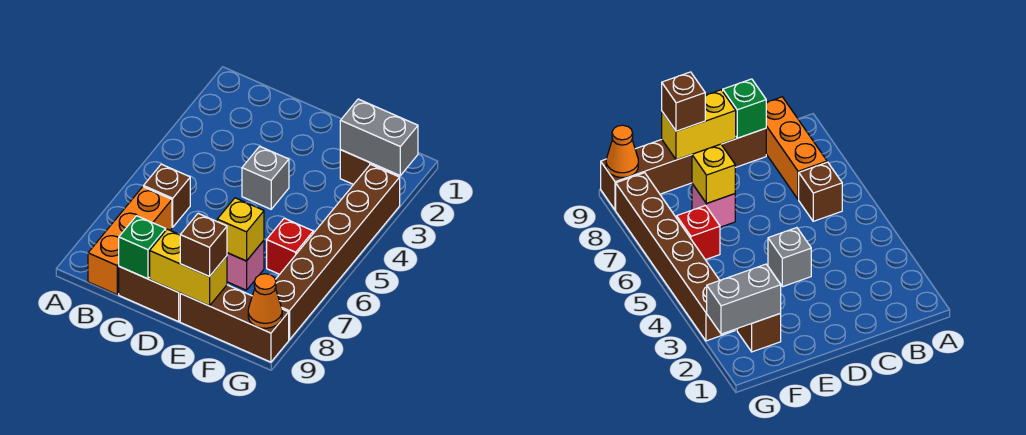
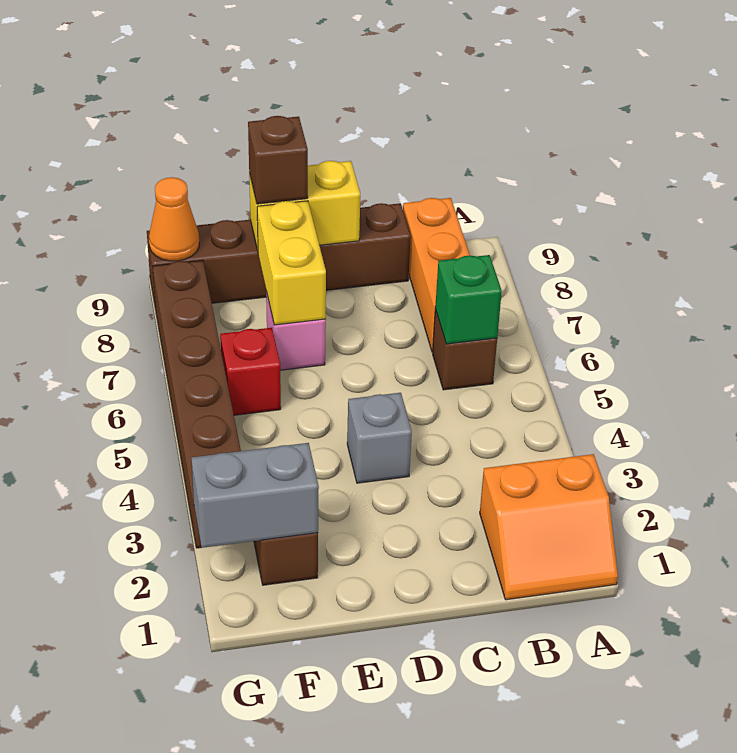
none -> orange slope A1:B2 level 1 top 2
green brick C9 level 2 -> green brick B6 level 2
yellow brick E7 level 2 -> yellow brick E7:E8 level 2

